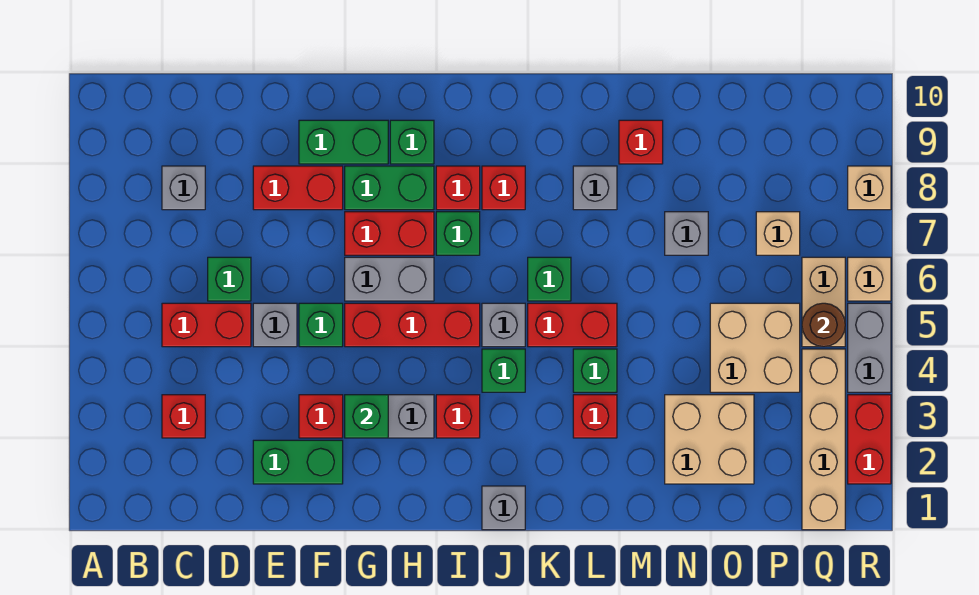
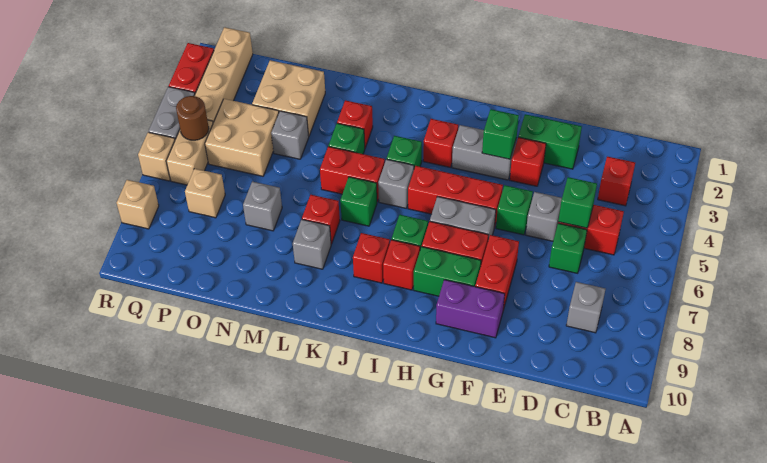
red brick E8:F8 level 1 -> red brick F7:F8 level 1
green brick F9:G9 level 1 -> purple brick F9:G9 level 1
green brick H9 level 1 -> green brick D5 level 2
grey brick J1 level 1 -> grey brick N4 level 1
red brick M9 level 1 -> red brick L7 level 1

